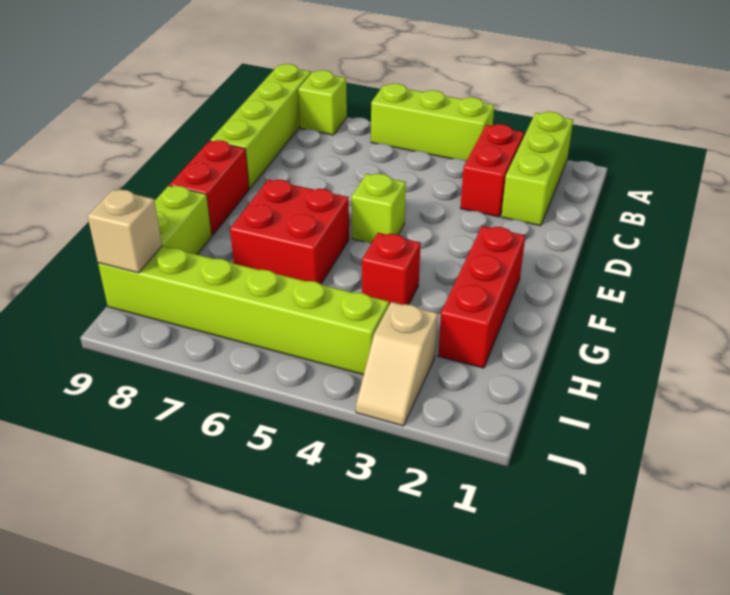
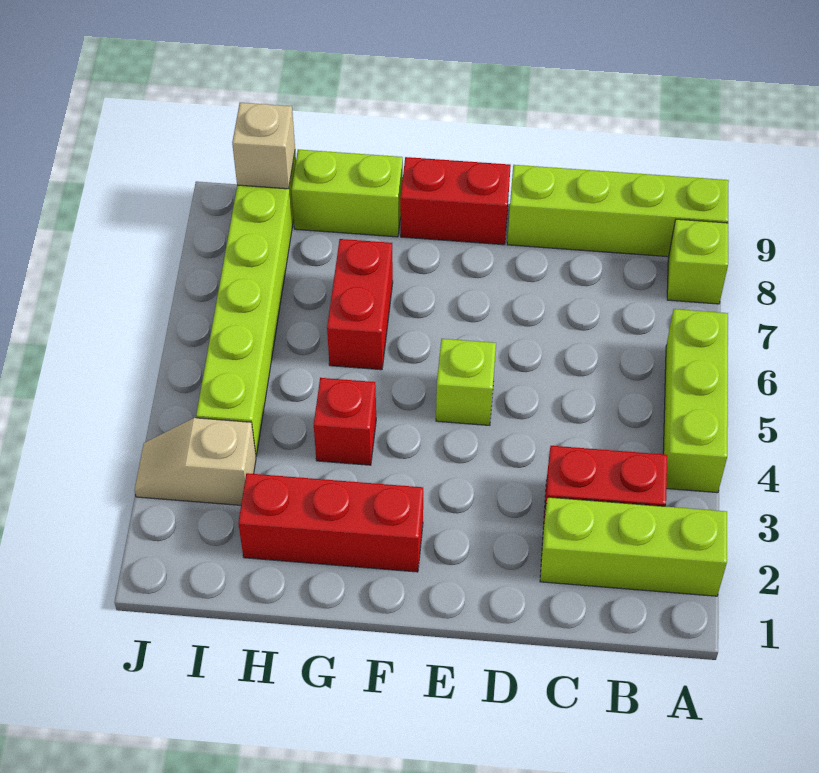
red brick F6:G7 level 1 -> red brick G6:G7 level 1

